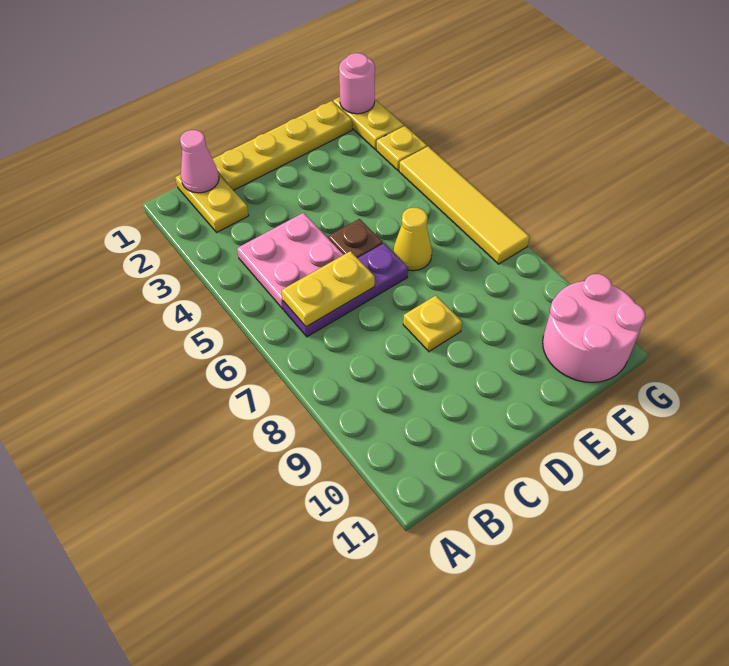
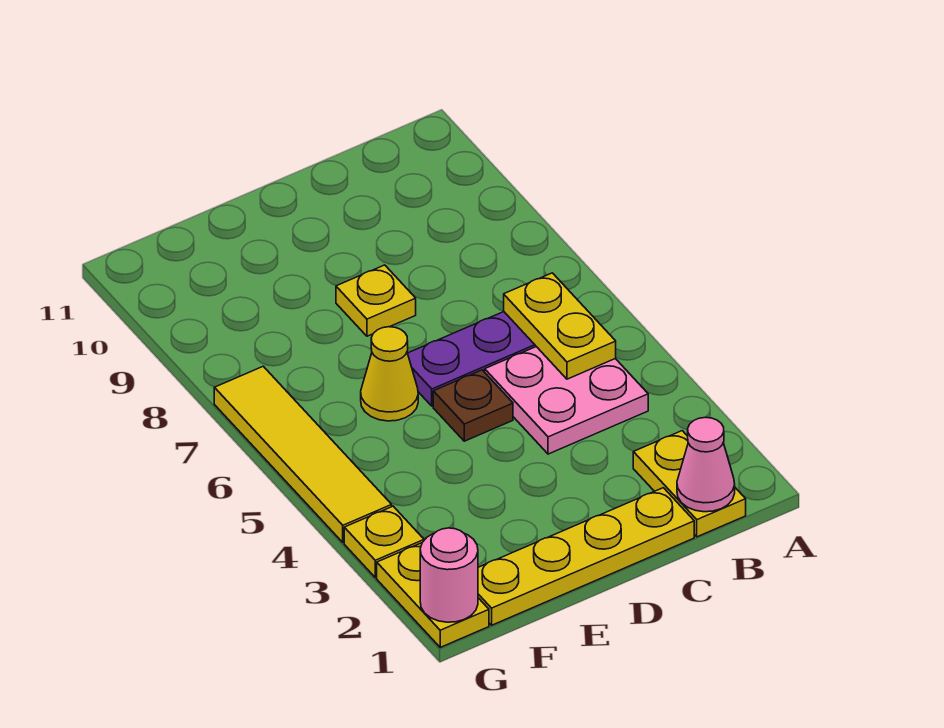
yellow plate B6:C6 level 2 -> yellow plate B5:B6 level 2
pink round brick F10:G11 level 1 -> none

